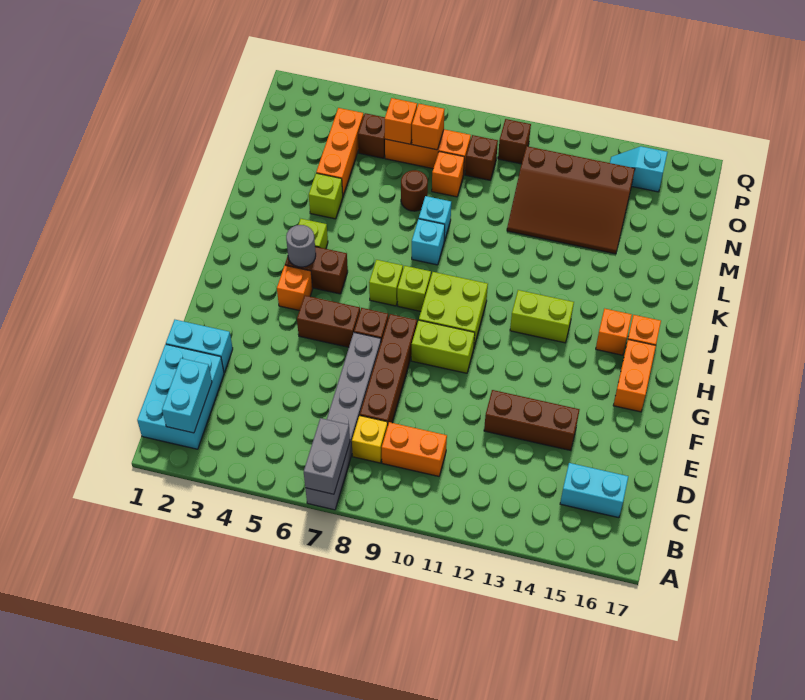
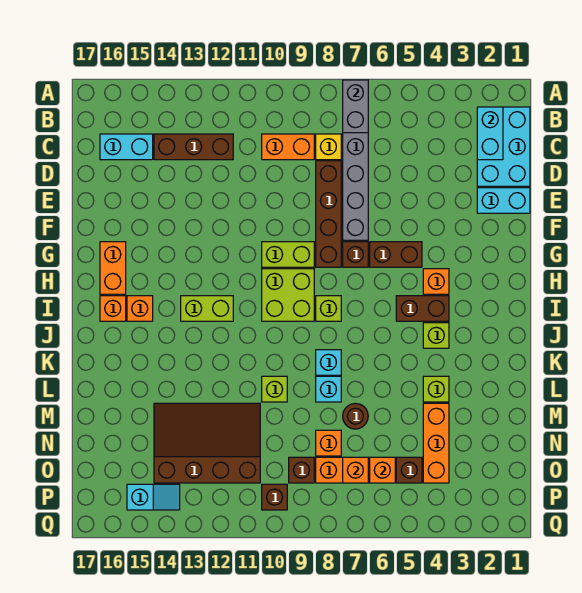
brown brick E12:E14 level 1 -> brown brick C12:C14 level 1
grey round brick I4 level 2 -> none
lime brick I7 level 1 -> lime brick L10 level 1

